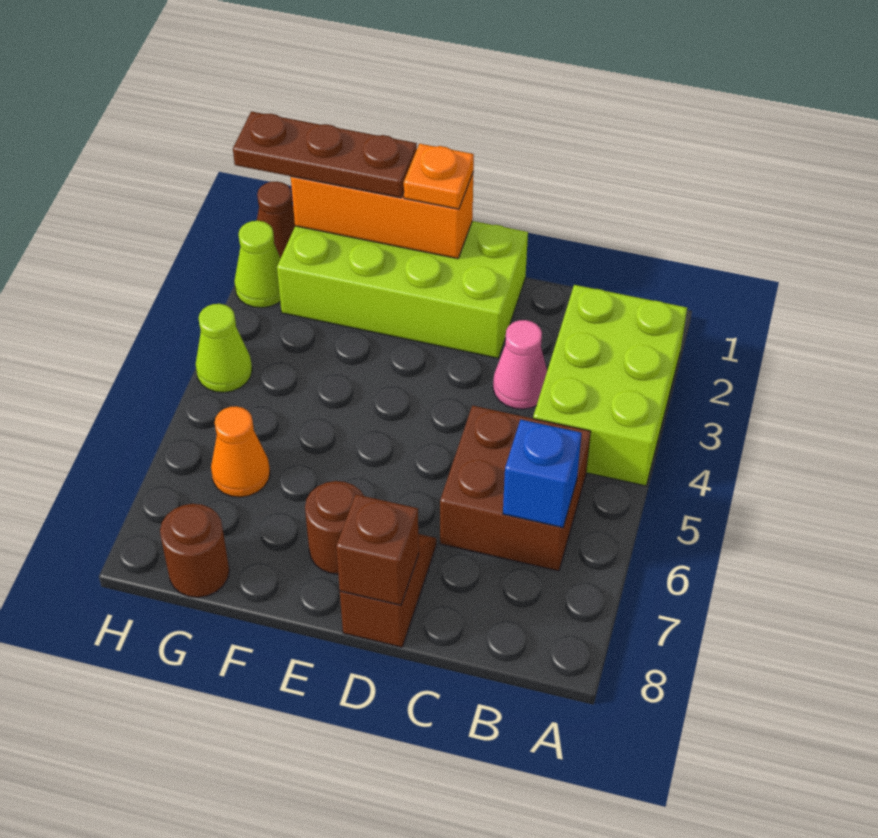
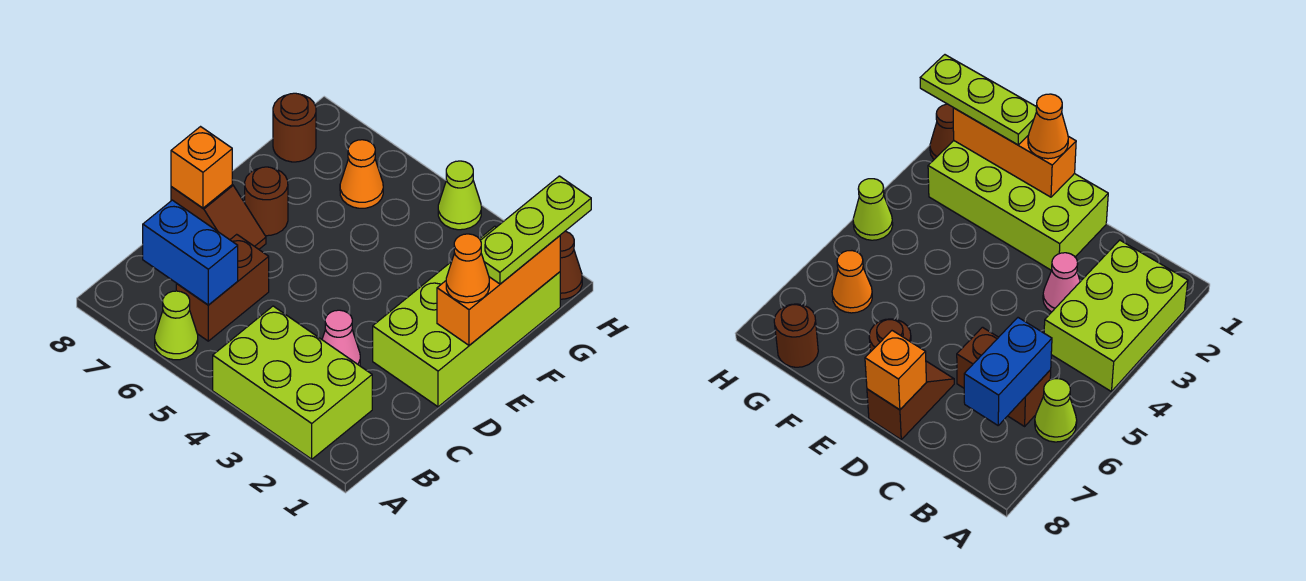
brown brick B5:C6 level 1 -> brown brick B6:C6 level 1
blue brick B6 level 2 -> blue brick B6:B7 level 2
brown brick D8 level 2 -> orange brick D8 level 2
orange plate E1 level 3 -> orange cone E1 level 3
brown plate F1:H1 level 3 -> lime plate F1:H1 level 3
lime cone H2 level 1 -> lime cone A6 level 1

